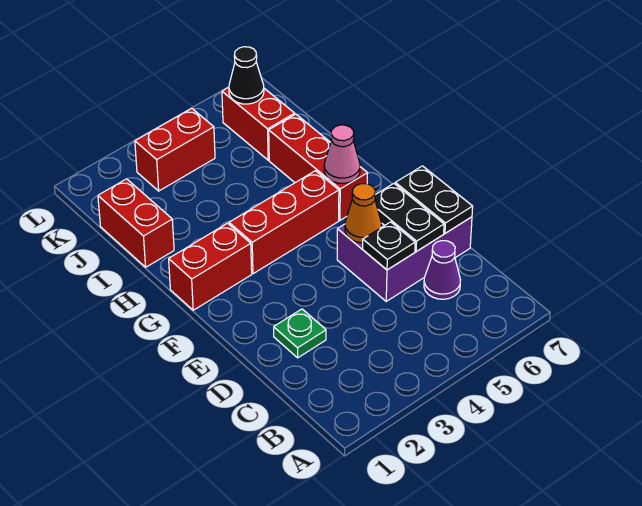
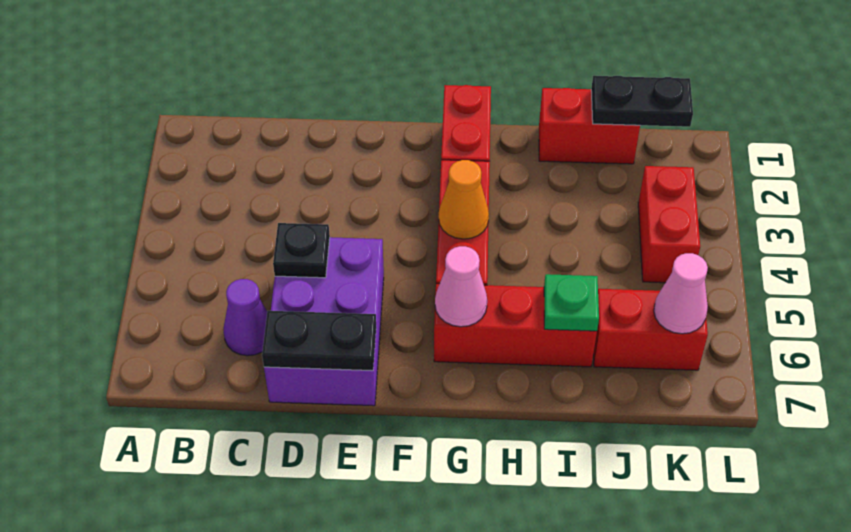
green plate D2 level 1 -> green plate I6 level 2
black plate D6:E6 level 2 -> black plate J1:K1 level 2
orange cone E5 level 2 -> orange cone G4 level 2
black cone K6 level 2 -> pink cone K6 level 2

